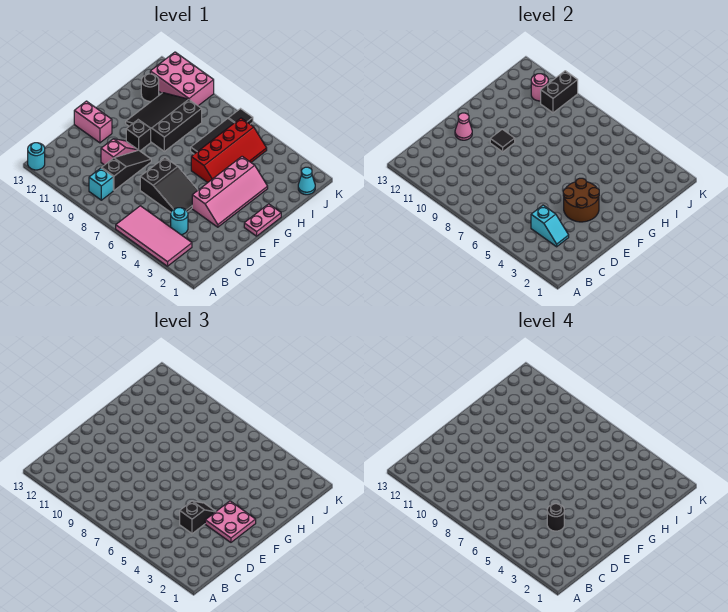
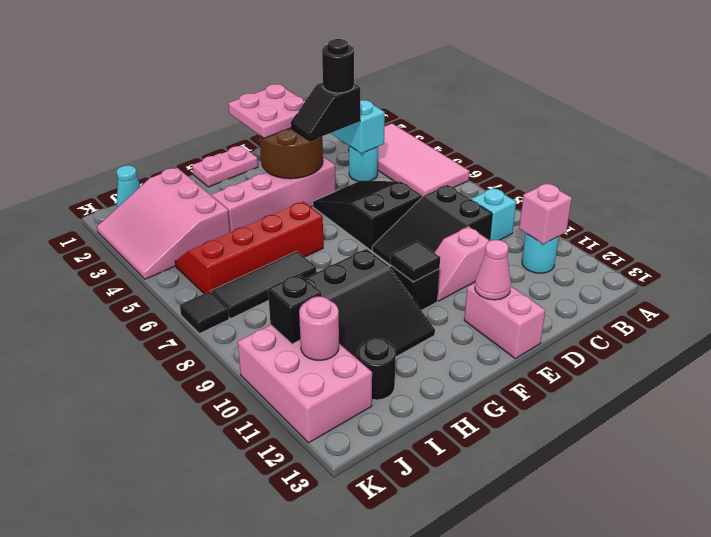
cyan round brick A13 level 1 -> cyan round brick B11 level 1
none -> pink brick B11 level 2
black slope C9:E9 level 1 top C -> black slope C8:E9 level 1 top C
none -> pink slope I2:K4 level 1 top I
black brick J10:K10 level 2 -> black brick J10 level 2

